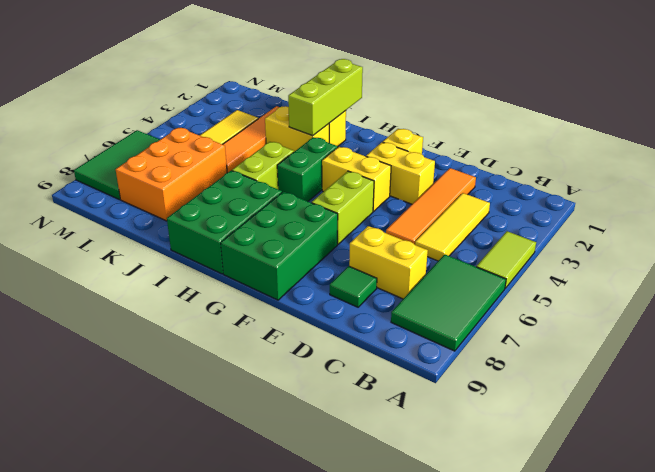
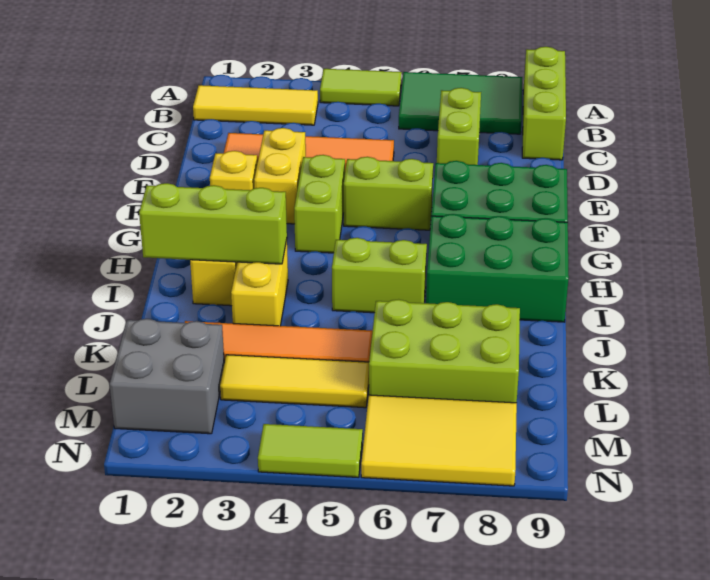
none -> lime brick A9:C9 level 1
yellow tile C3:C5 level 1 -> yellow tile B1:B3 level 1
yellow brick C7:D7 level 1 -> lime brick C7:D7 level 1
green tile D8 level 1 -> none
yellow brick F4:G4 level 1 -> lime brick F4:G4 level 1
green brick H4:H5 level 1 -> none
orange brick K6:L8 level 1 -> lime brick K6:L8 level 1
none -> grey brick L1:M2 level 1
green tile M6:N8 level 1 -> yellow tile M6:N8 level 1
none -> lime tile N4:N5 level 1

